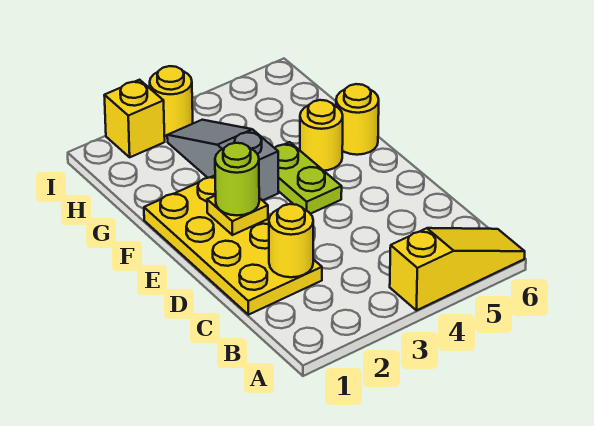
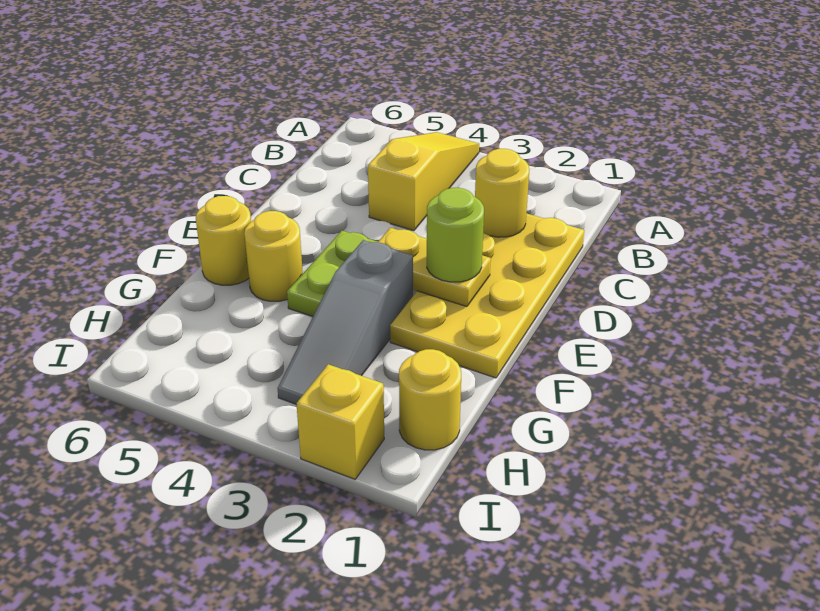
yellow slope A4:A6 level 1 top 4 -> yellow slope A4:C4 level 1 top C
yellow plate E2 level 2 -> yellow plate E2:E3 level 2
yellow round brick I3 level 1 -> yellow round brick H1 level 1

